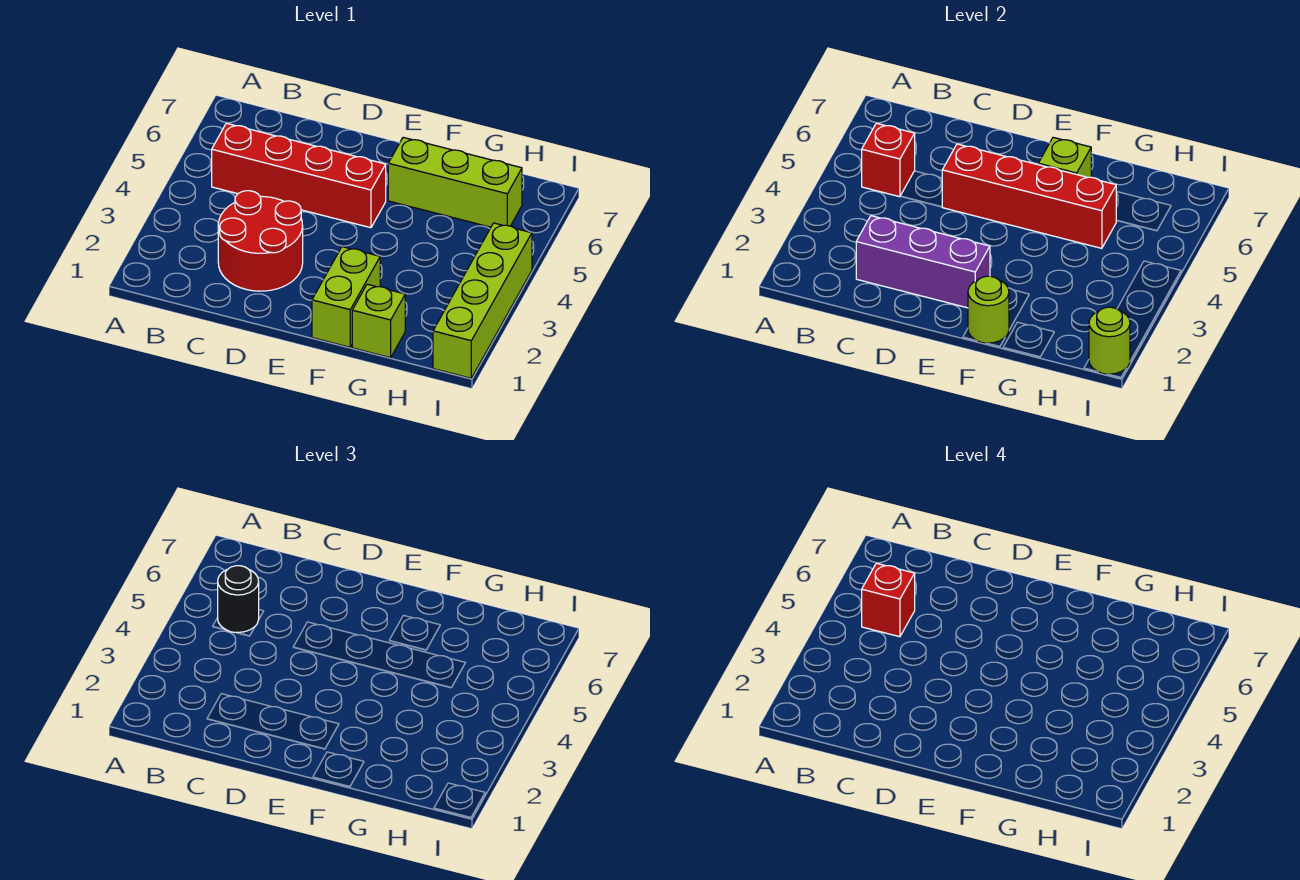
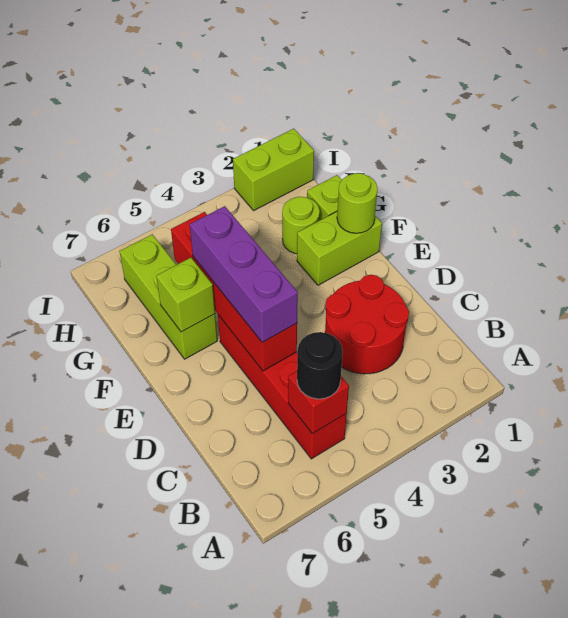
red brick B5 level 4 -> none
purple brick C2:E2 level 2 -> purple brick D5:F5 level 3
lime brick I1:I4 level 1 -> lime brick I1:I2 level 1
lime round brick I1 level 2 -> lime round brick G2 level 1

